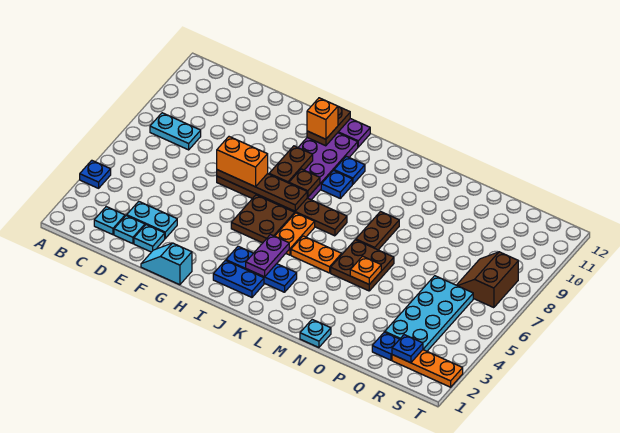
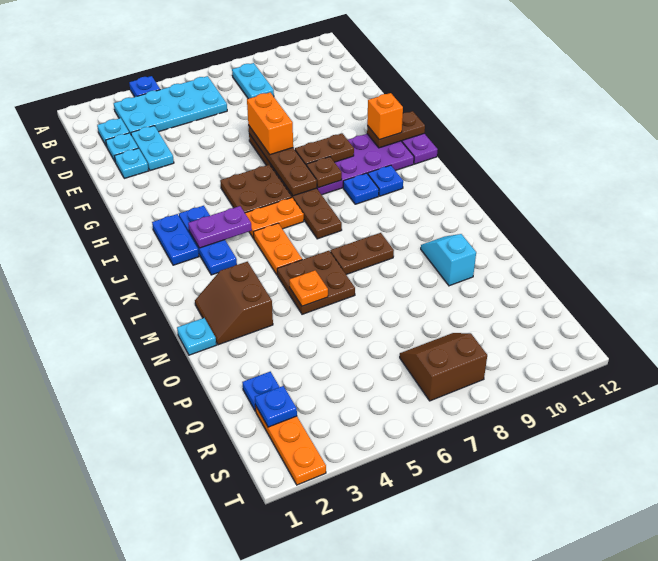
cyan slope F1:G1 level 1 top G -> cyan slope N10:O10 level 1 top O
none -> brown slope M2:N3 level 1 top 3
cyan plate Q3:R6 level 1 -> cyan plate B3:C6 level 1

